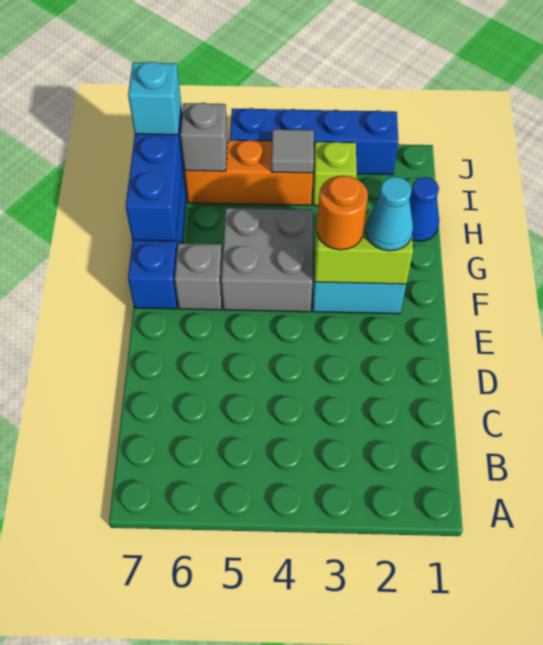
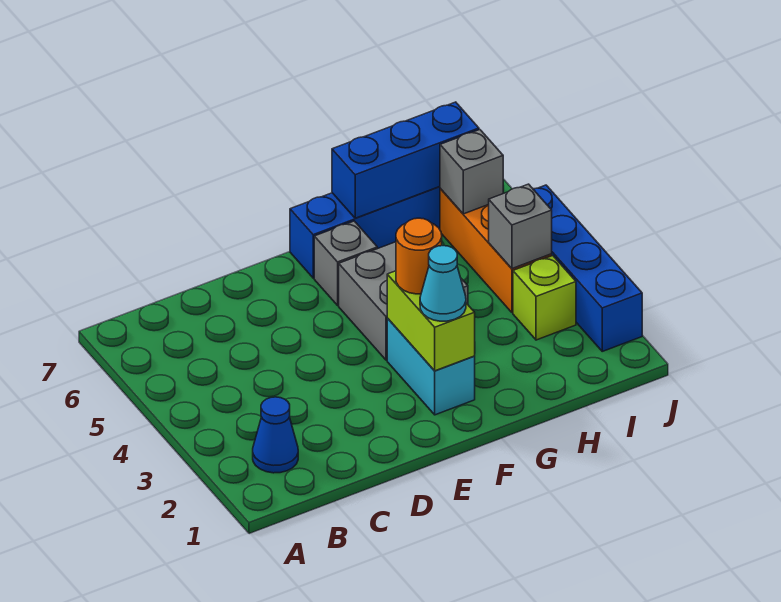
blue cone H1 level 1 -> blue cone B2 level 1
grey tile I4 level 2 -> grey brick I4 level 2
cyan brick I7 level 3 -> none

